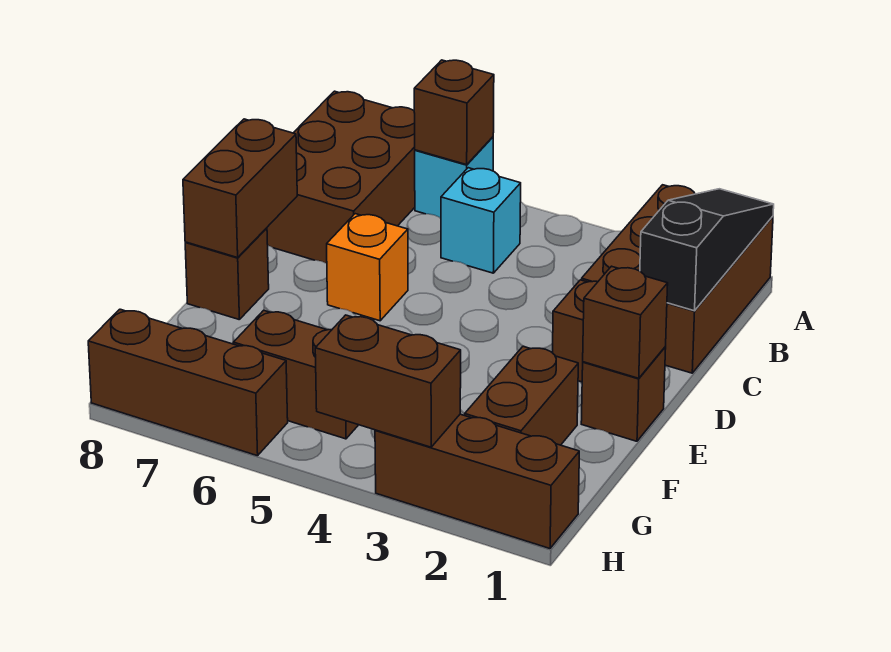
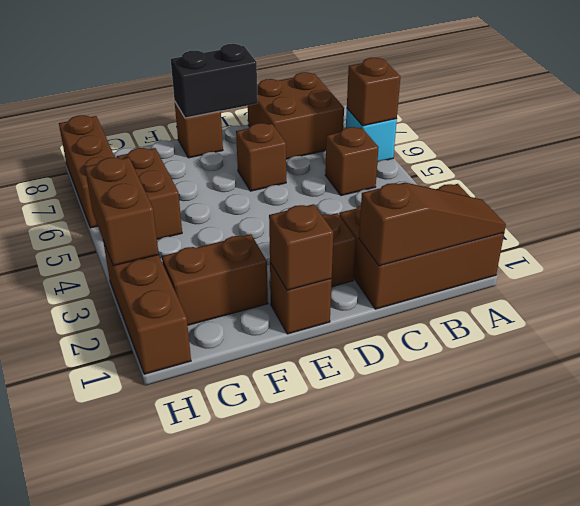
black slope A1:C1 level 2 top C -> brown slope A1:C1 level 2 top C
brown brick A7:C8 level 1 -> brown brick B7:C8 level 1
cyan brick B5 level 1 -> brown brick B5 level 1
orange brick D6 level 1 -> brown brick D6 level 1
brown brick D8:E8 level 2 -> black brick D8:E8 level 2

